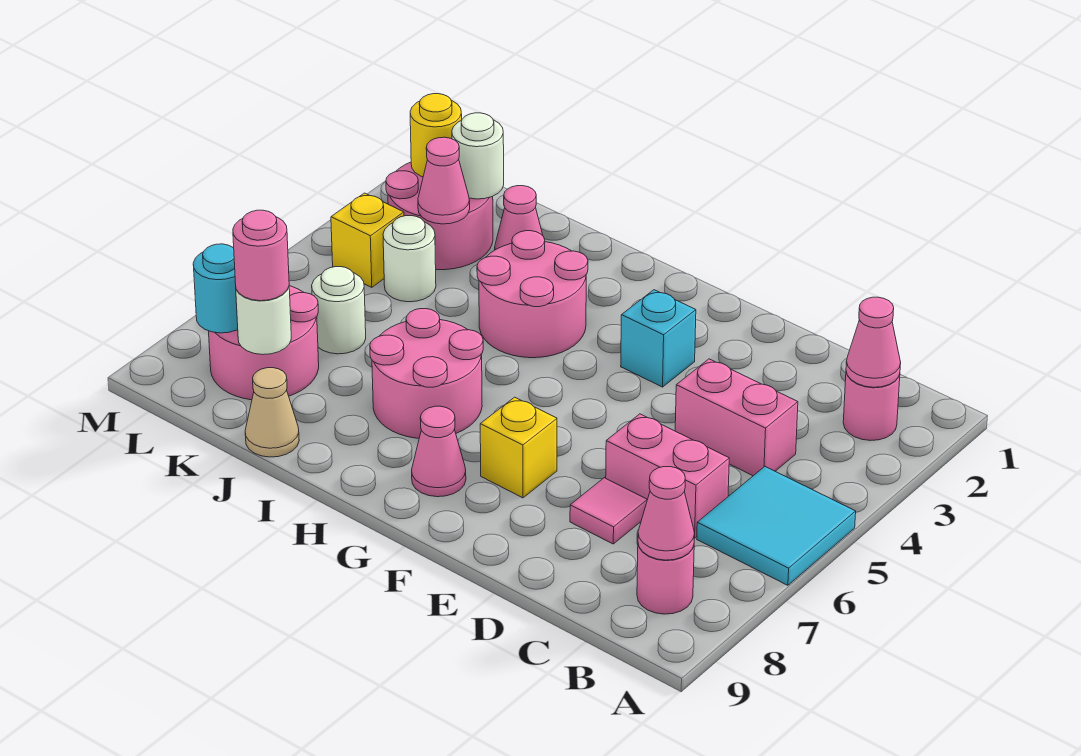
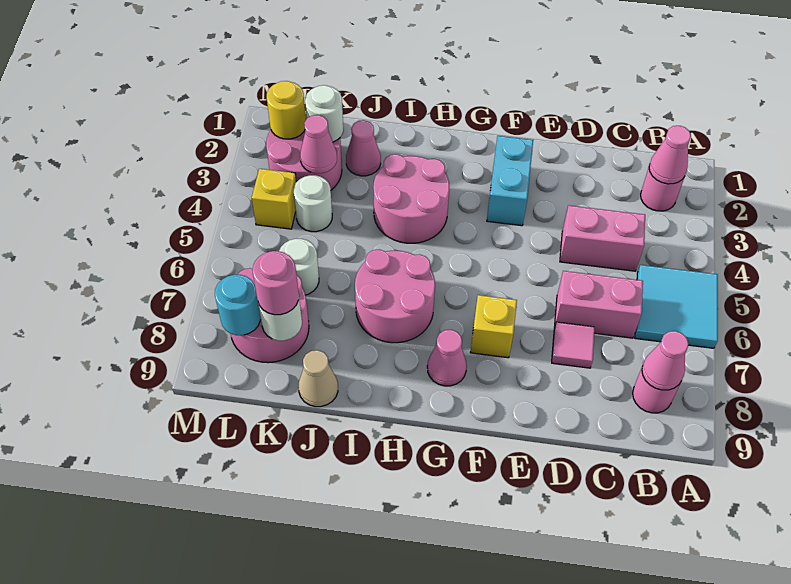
cyan brick F3 level 1 -> cyan brick F2:F3 level 1

